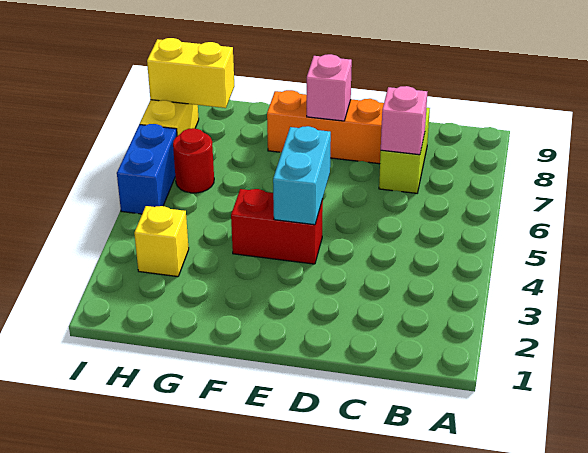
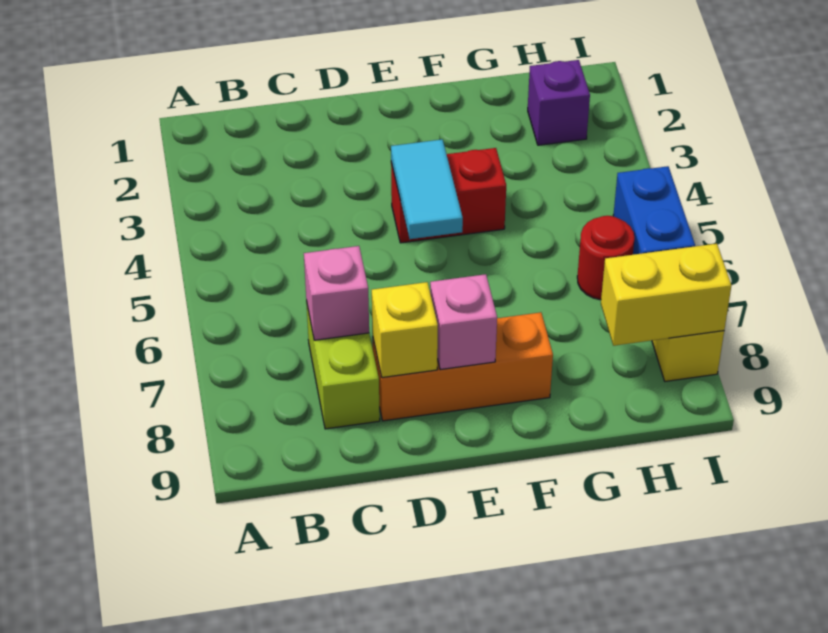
cyan brick E4:E5 level 2 -> cyan tile E4:E5 level 2
none -> purple brick H2 level 1
yellow brick H3 level 1 -> yellow brick D8 level 2

